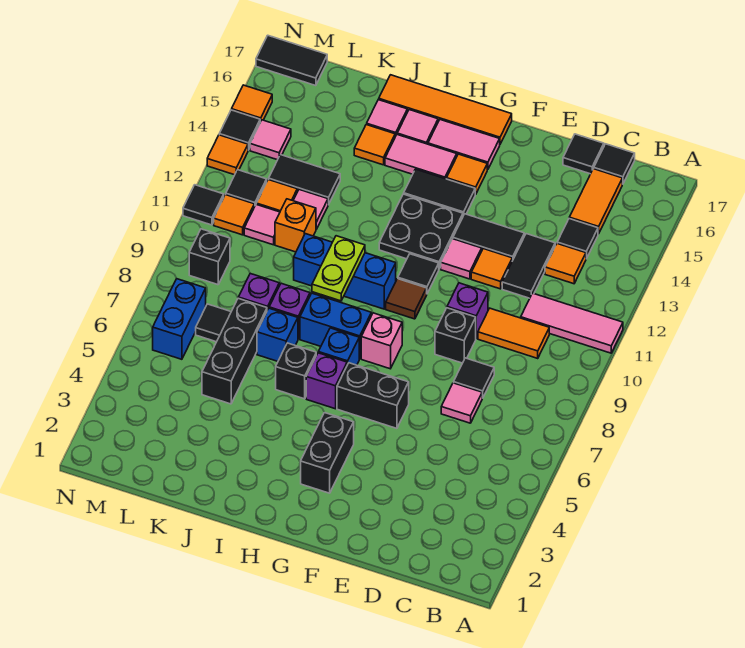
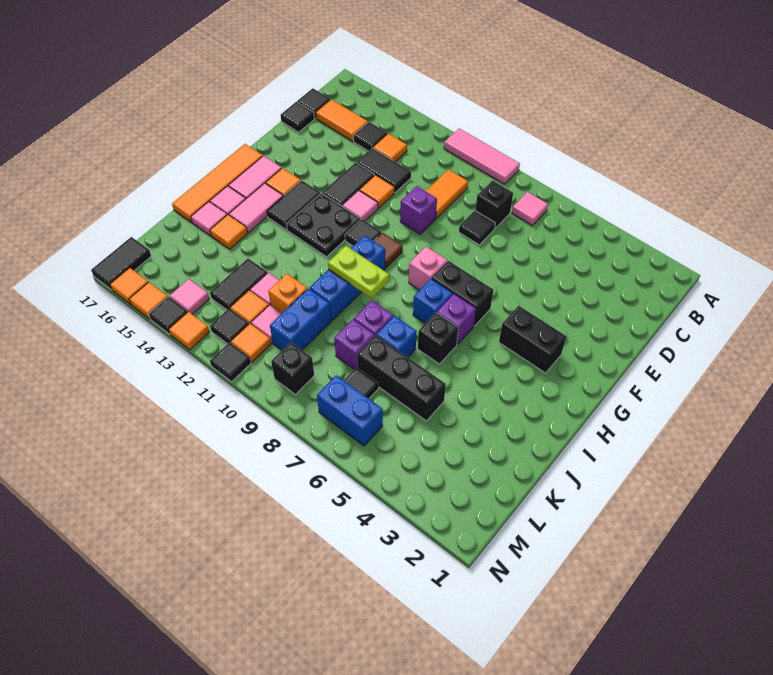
pink tile A11:C11 level 1 -> pink tile A9:A11 level 1
pink tile D7 level 1 -> pink tile B7 level 1
black brick E9 level 1 -> black brick C8 level 1
black brick F6:G6 level 1 -> black brick G6:G7 level 1
blue brick H8:I8 level 1 -> blue brick K10:L10 level 1
none -> orange tile N16 level 1

